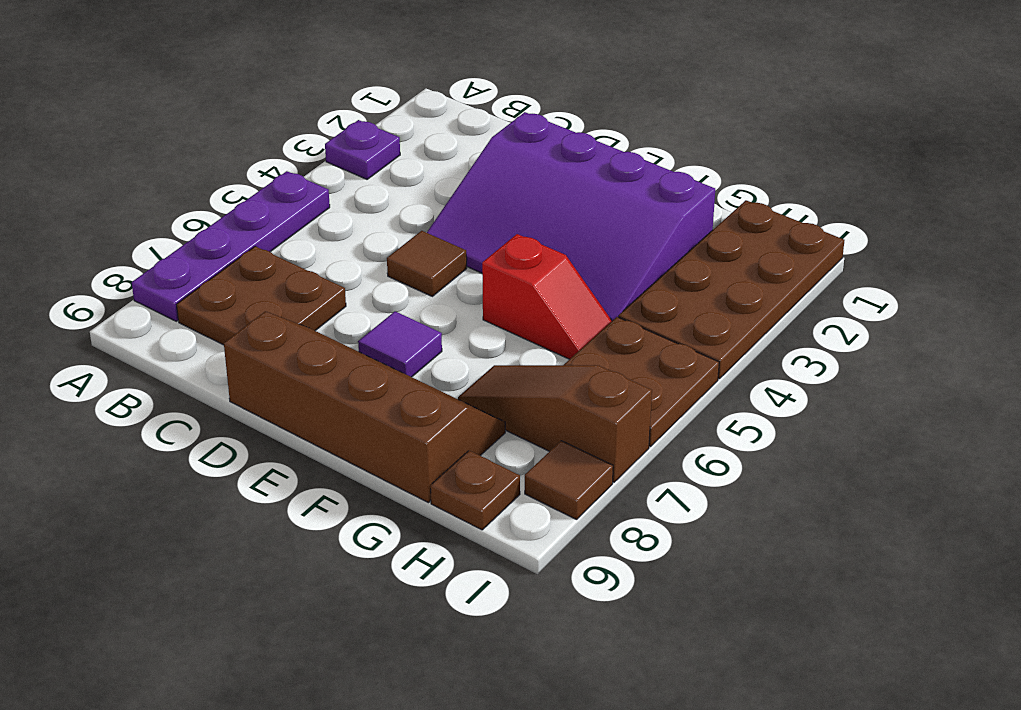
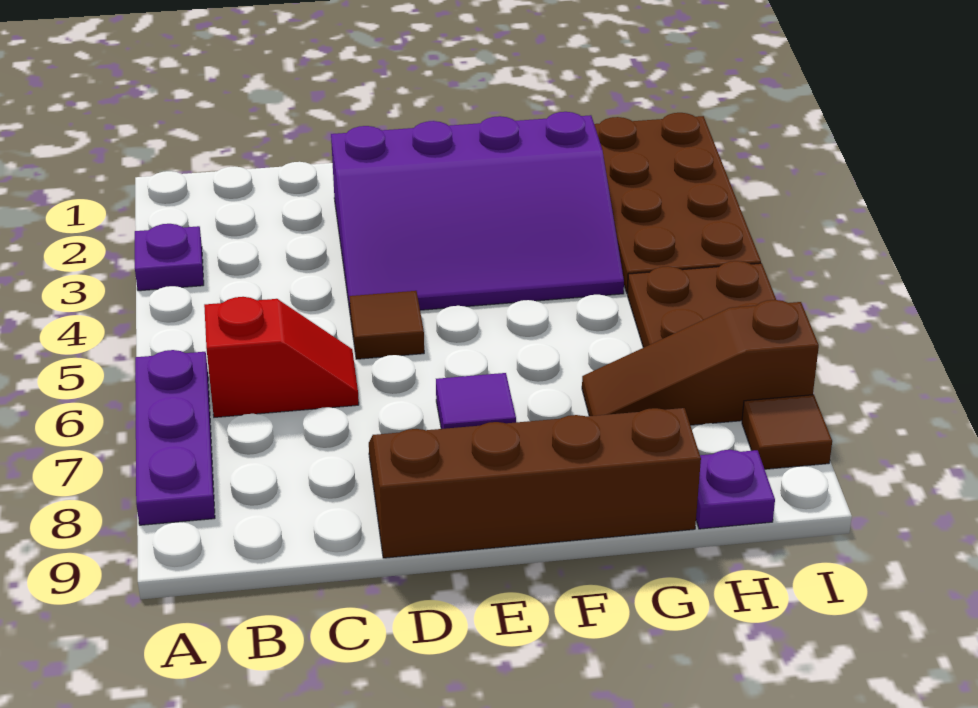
purple plate A5:A8 level 1 -> purple plate A6:A8 level 1
brown plate B7:C8 level 1 -> none
red slope F5:G5 level 1 top F -> red slope B6:C6 level 1 top B
brown plate H9 level 1 -> purple plate H9 level 1

